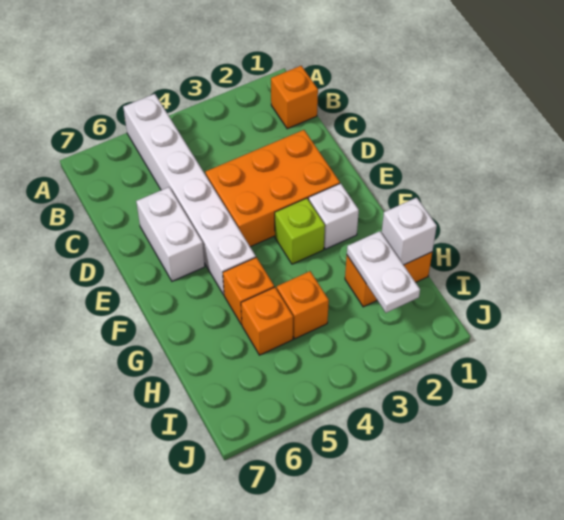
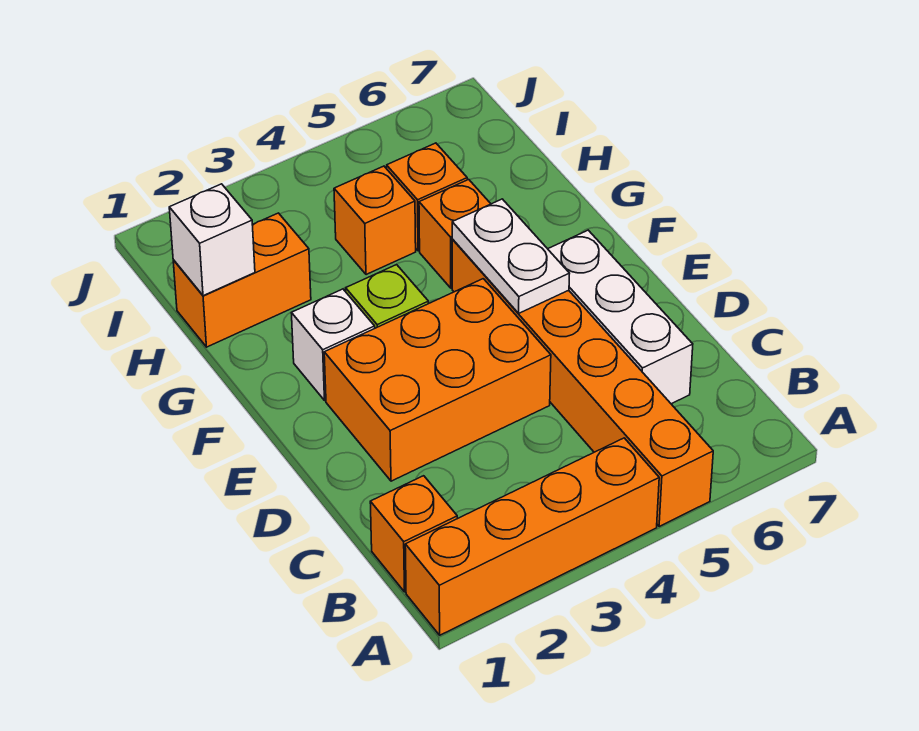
none -> orange brick A1:A4 level 1
white brick A5:F5 level 1 -> orange brick A5:F5 level 1
white brick D6:E6 level 1 -> white brick C6:E6 level 1
white plate H2:I2 level 2 -> white plate E5:F5 level 2

